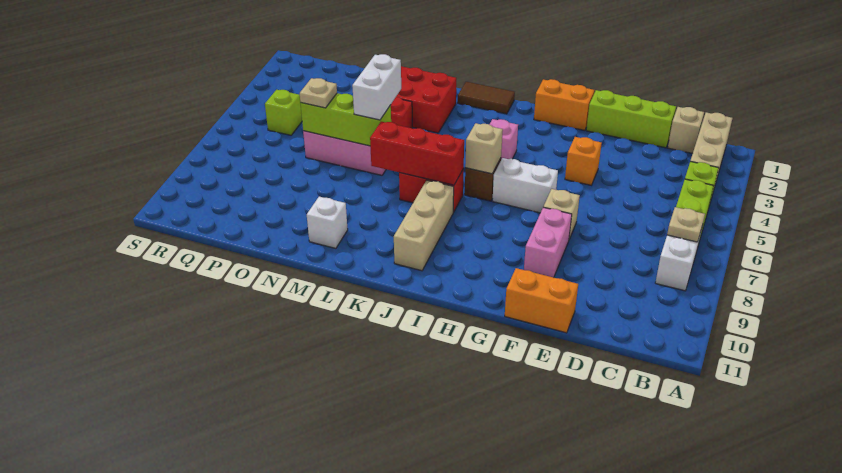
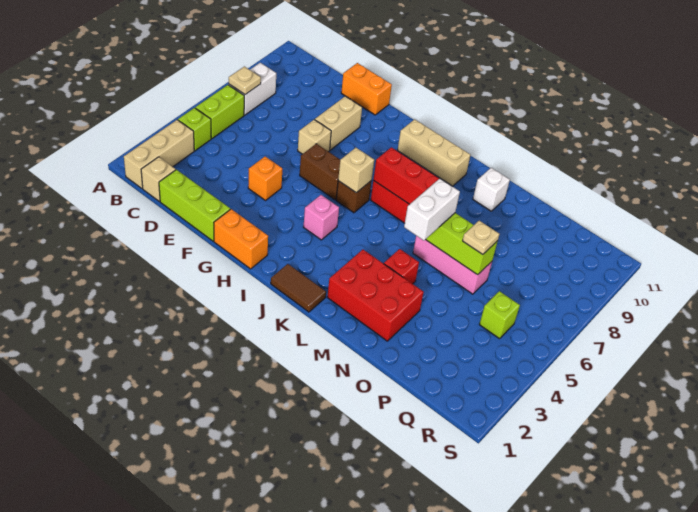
pink brick F8:F9 level 1 -> tan brick F8:F9 level 1
white brick G6:H6 level 1 -> brown brick G6:H6 level 1
tan brick J8:J10 level 1 -> tan brick I10:K10 level 1

